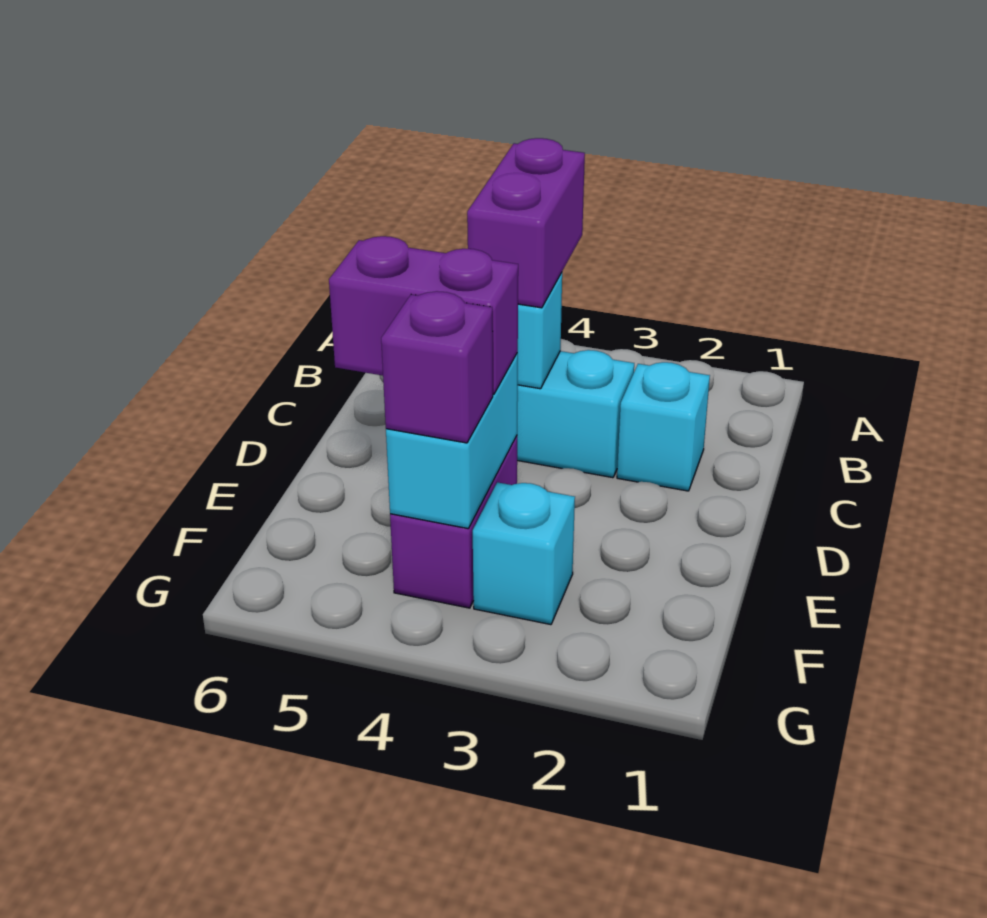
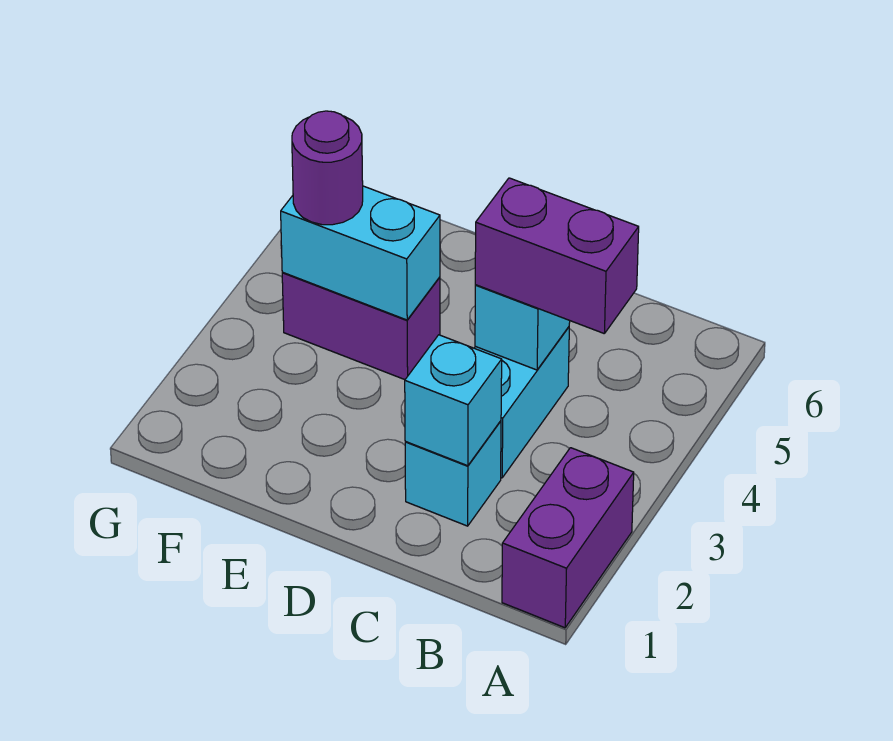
purple brick E4:E5 level 3 -> purple brick A1:A2 level 1
cyan brick F3 level 1 -> cyan brick C2 level 2
purple brick F4 level 3 -> purple round brick F4 level 3

